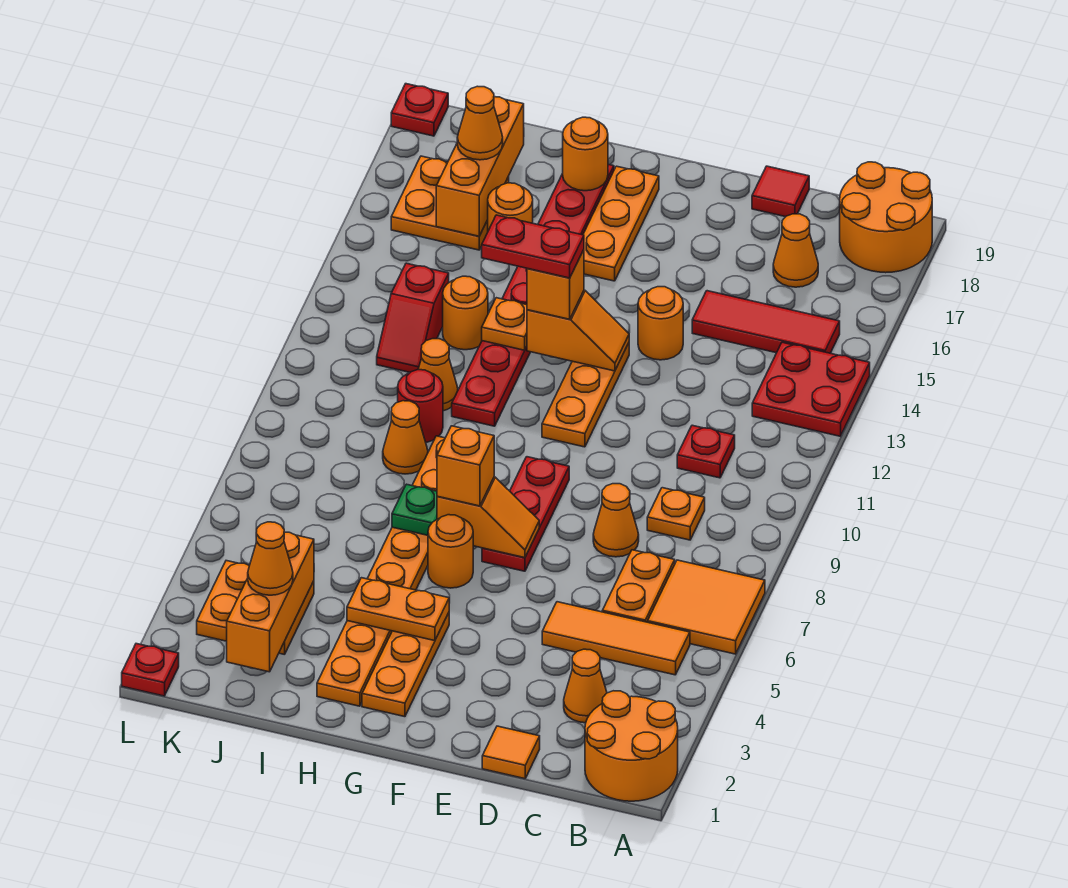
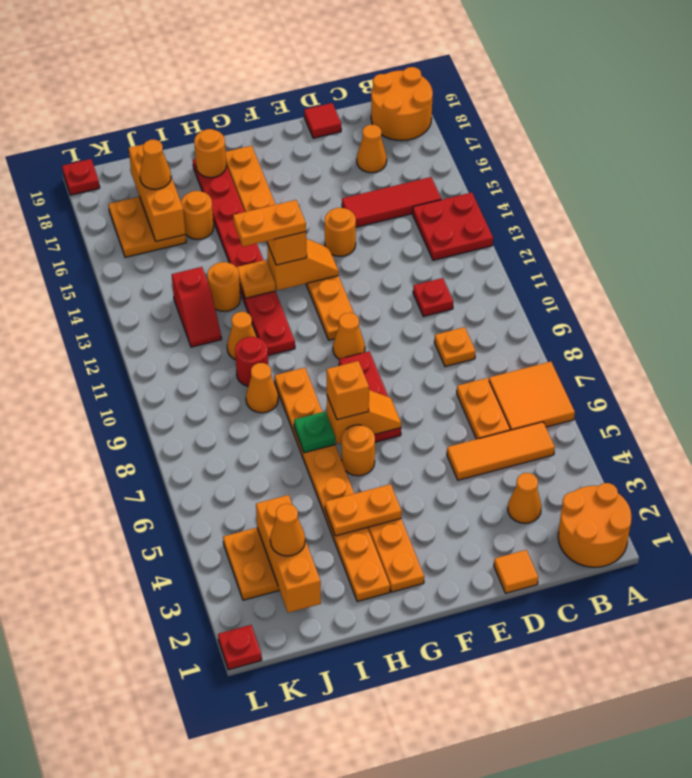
orange cone D8 level 1 -> orange cone F10 level 1
red plate G13:H13 level 4 -> orange plate G13:H13 level 4

